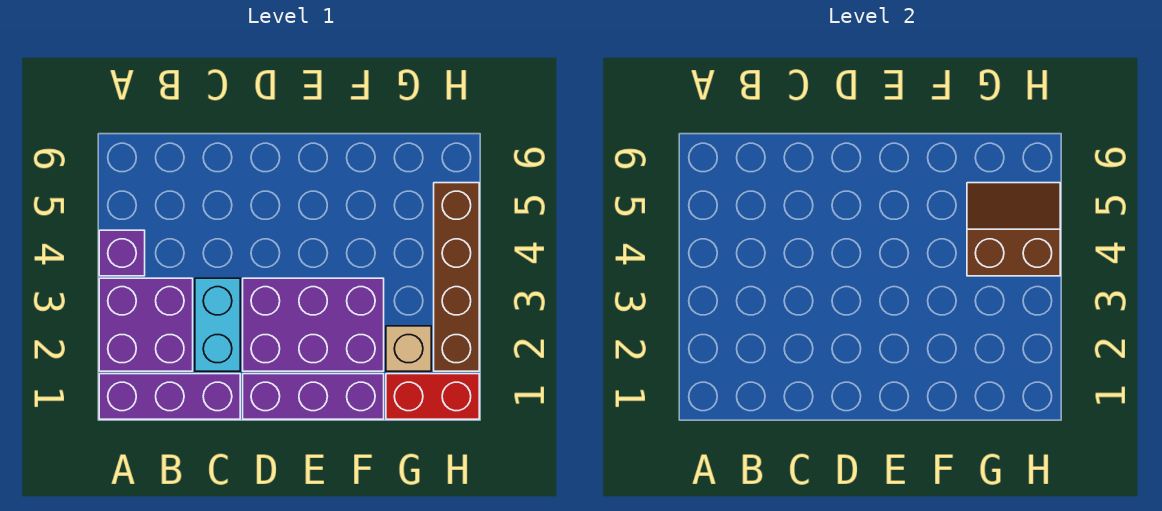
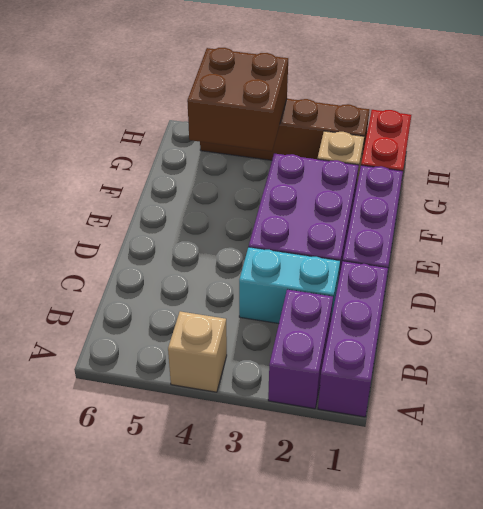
purple brick A2:B3 level 1 -> purple brick A2:B2 level 1
purple brick A4 level 1 -> tan brick A4 level 1
brown slope G4:H5 level 2 top 4 -> brown brick G4:H5 level 2

